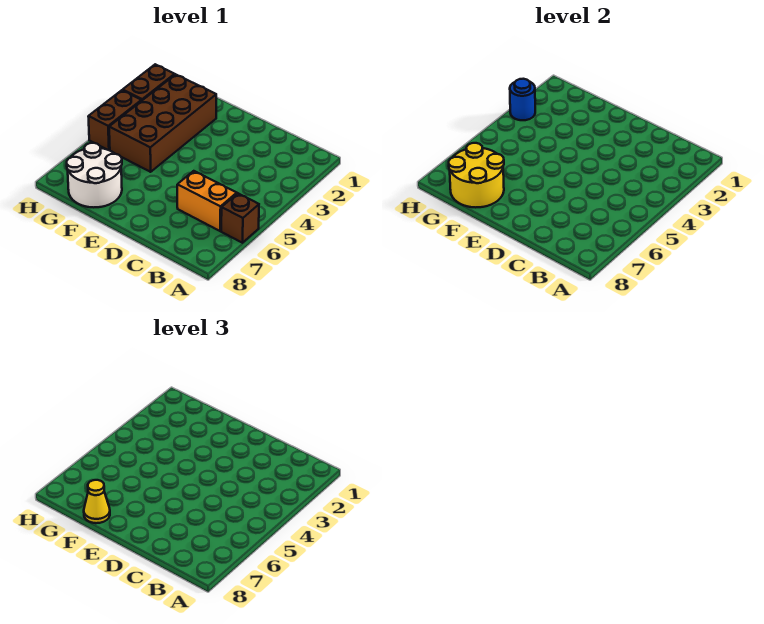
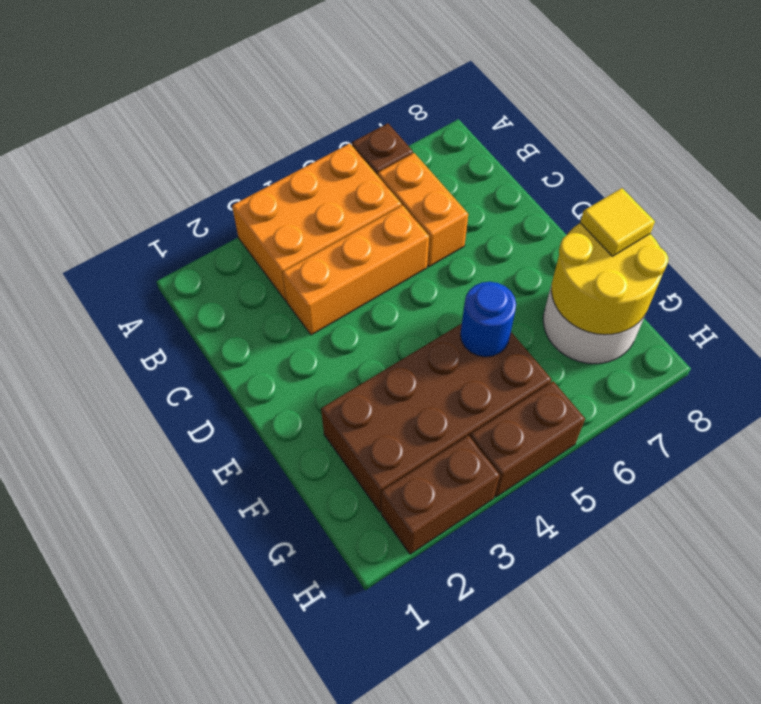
none -> orange brick A3:B5 level 1
none -> orange brick C3:C5 level 1
yellow cone F8 level 3 -> yellow tile F8 level 3
blue round brick H3 level 2 -> blue round brick F5 level 2

